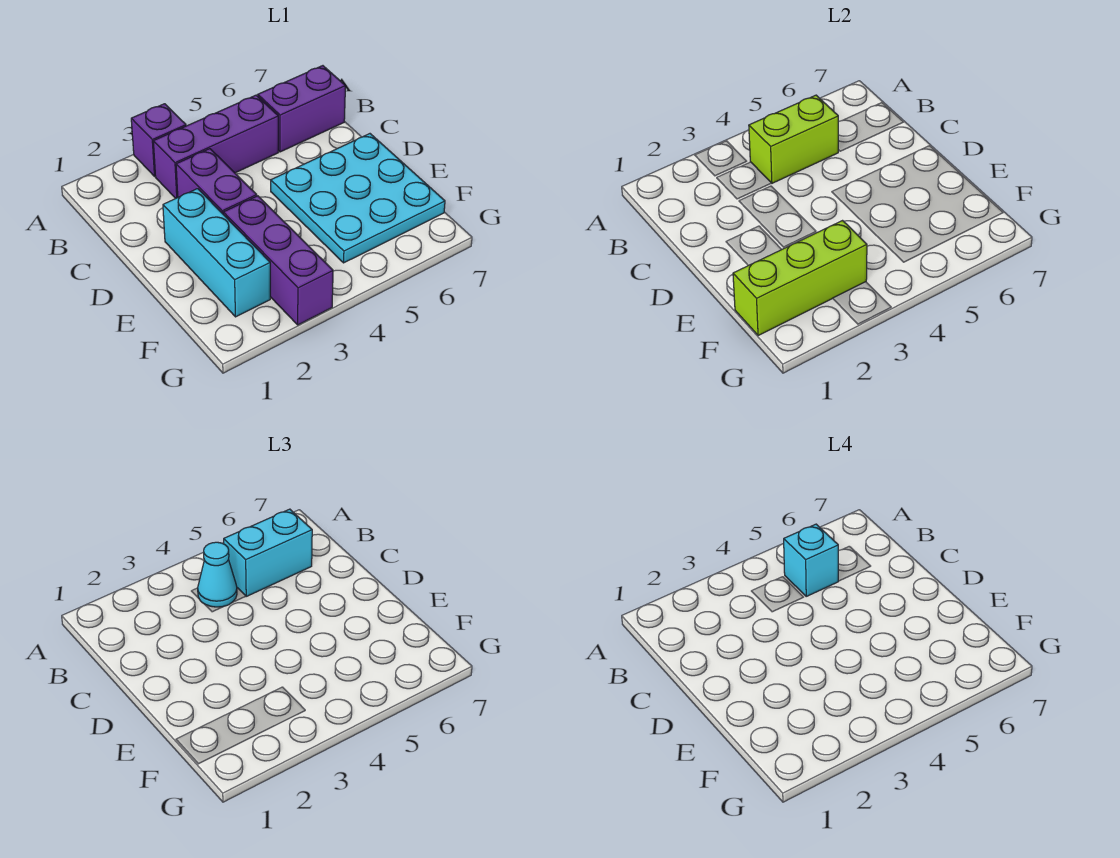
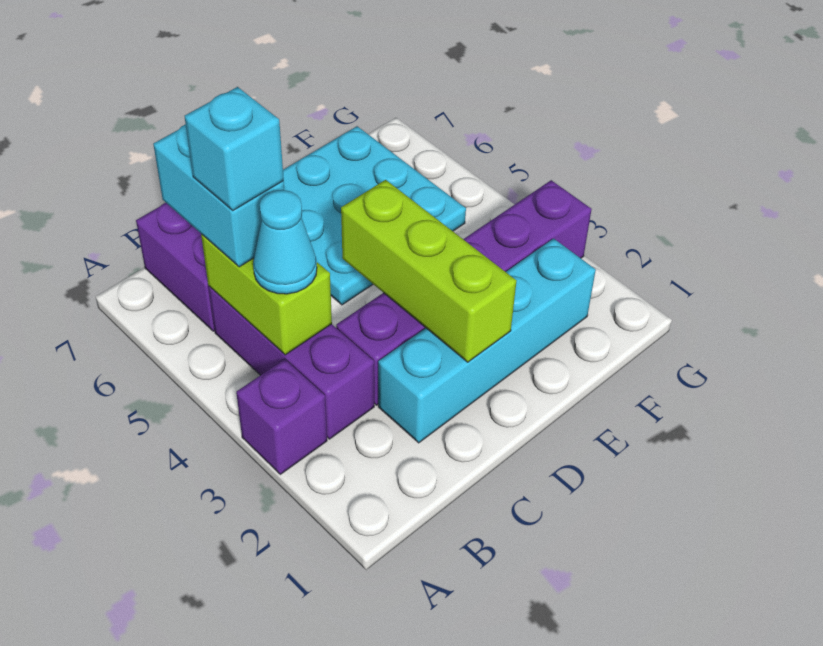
cyan brick D2:F2 level 1 -> cyan brick C2:F2 level 1
lime brick F1:F3 level 2 -> lime brick D2:D4 level 2

